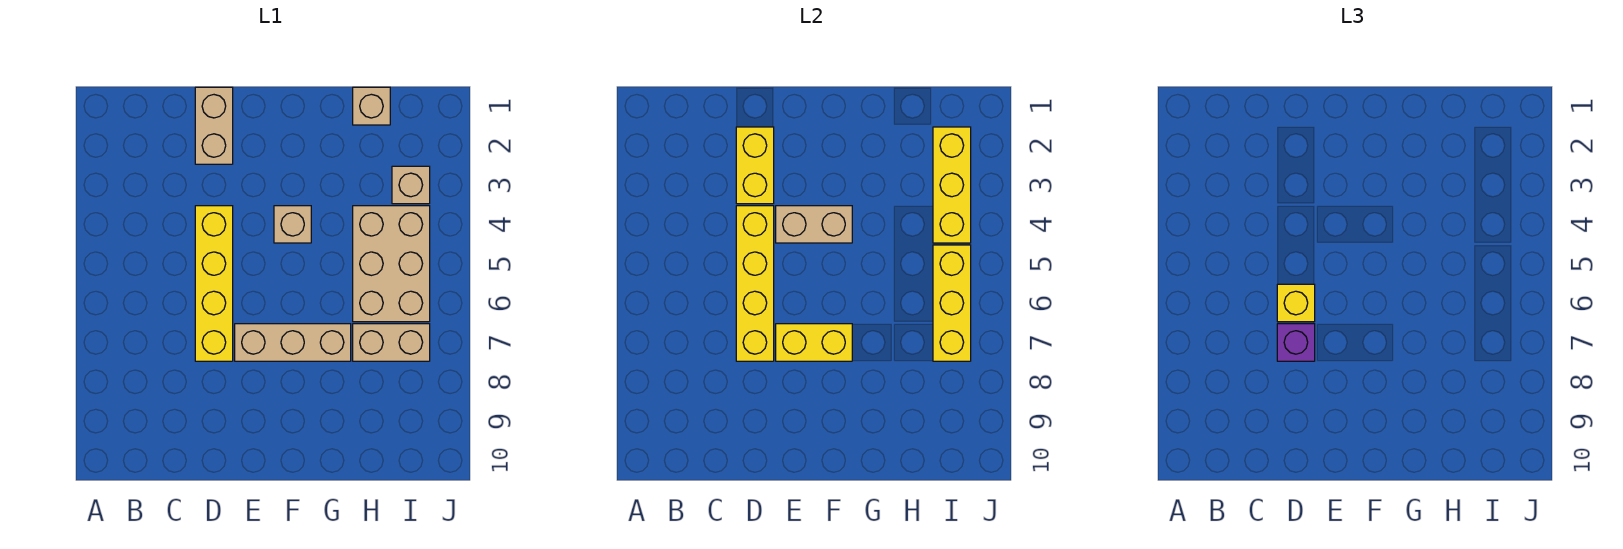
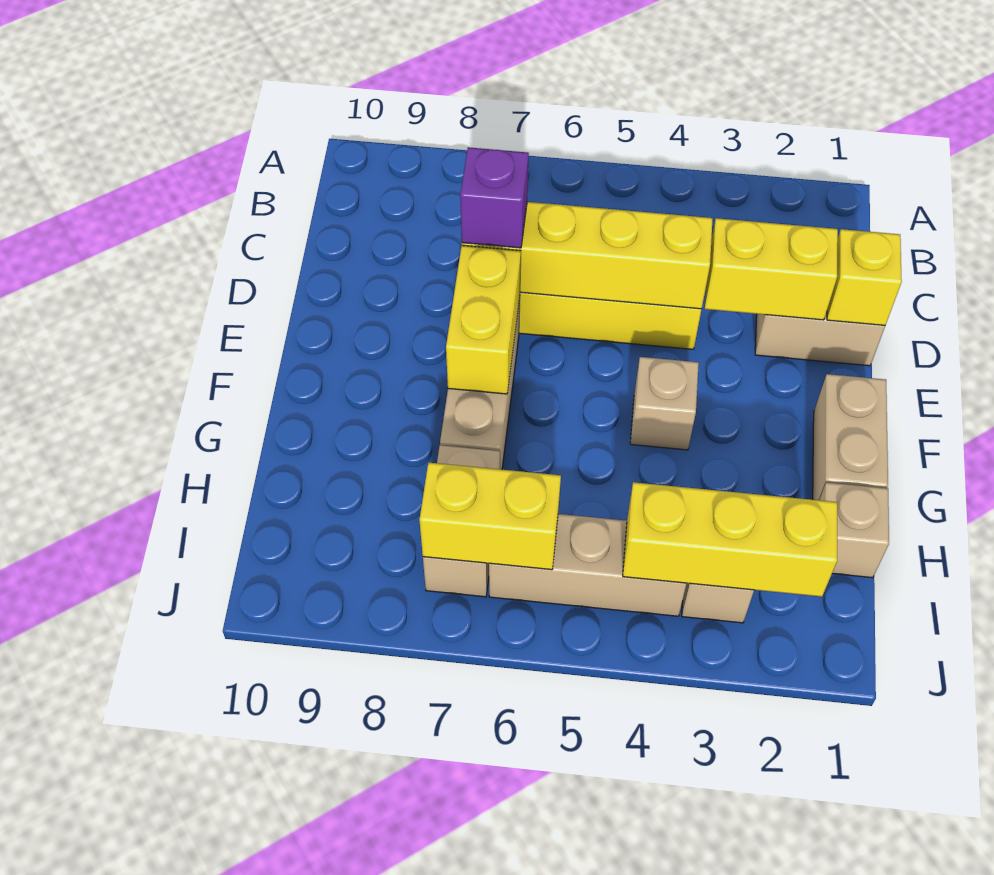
yellow brick D6 level 3 -> yellow brick D1 level 2
tan brick E4:F4 level 2 -> tan brick F1:G1 level 1
tan brick H4:I6 level 1 -> tan brick I4:I6 level 1
yellow brick I5:I7 level 2 -> yellow brick I6:I7 level 2

